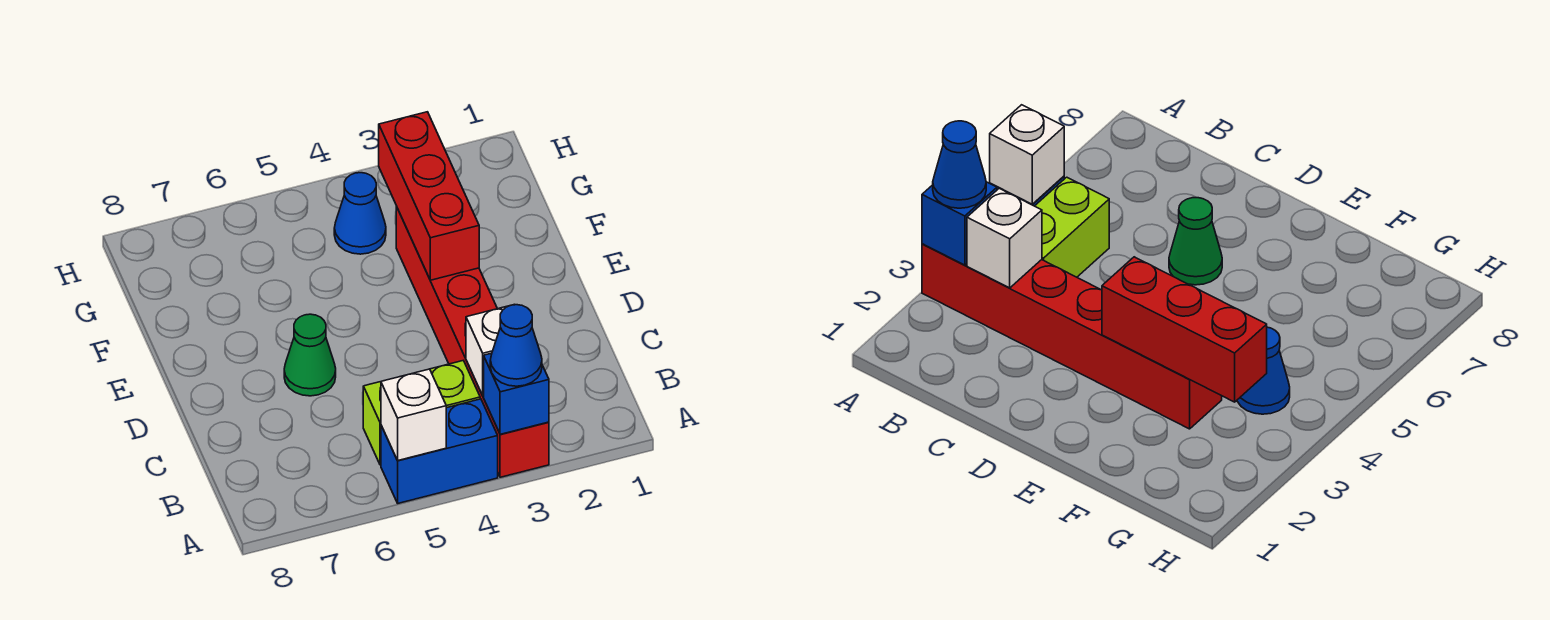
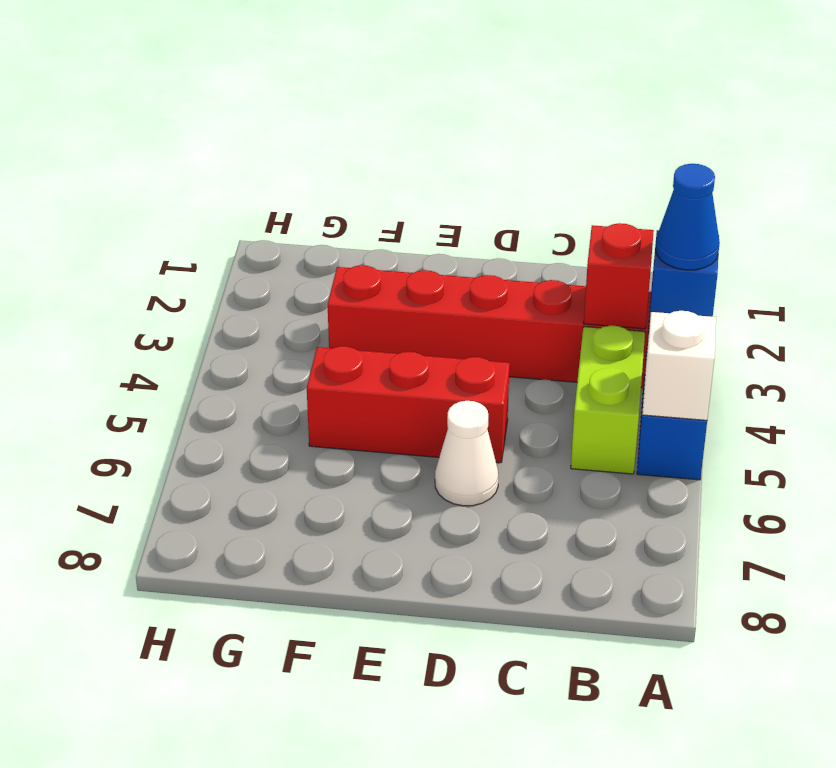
white brick B3 level 2 -> red brick B3 level 2
green cone D6 level 1 -> white cone D6 level 1
red brick E3:G3 level 2 -> red brick D5:F5 level 1
blue cone G4 level 1 -> none

